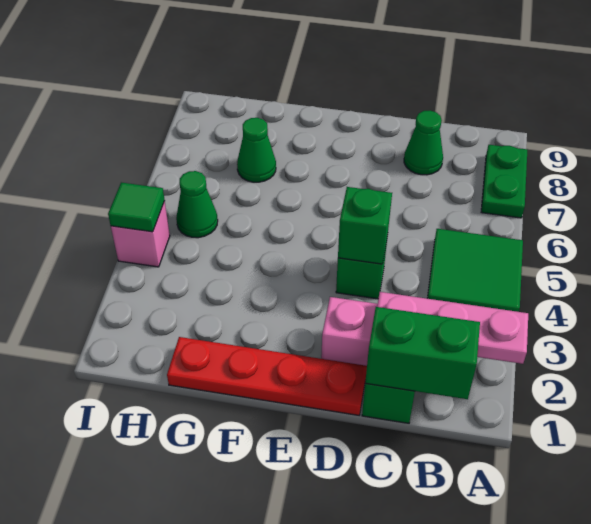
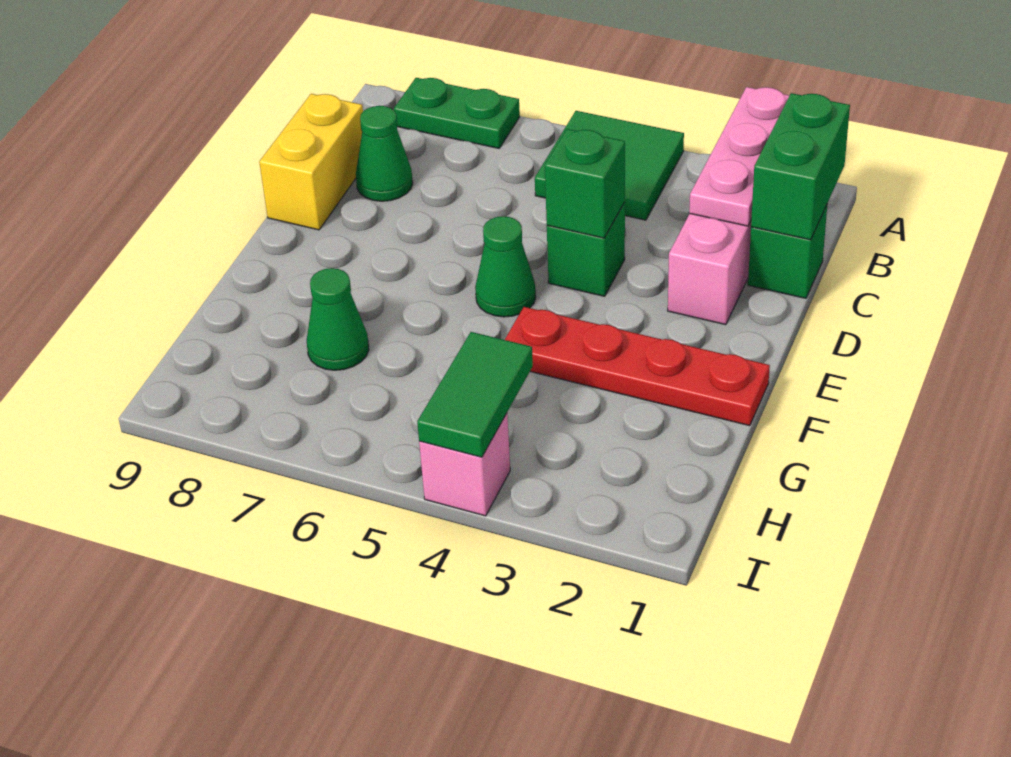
none -> yellow brick C9:D9 level 1
red plate D1:G1 level 1 -> red plate F1:F4 level 1
green cone H5 level 1 -> green cone E5 level 1
green tile I4 level 2 -> green tile H4:I4 level 2

